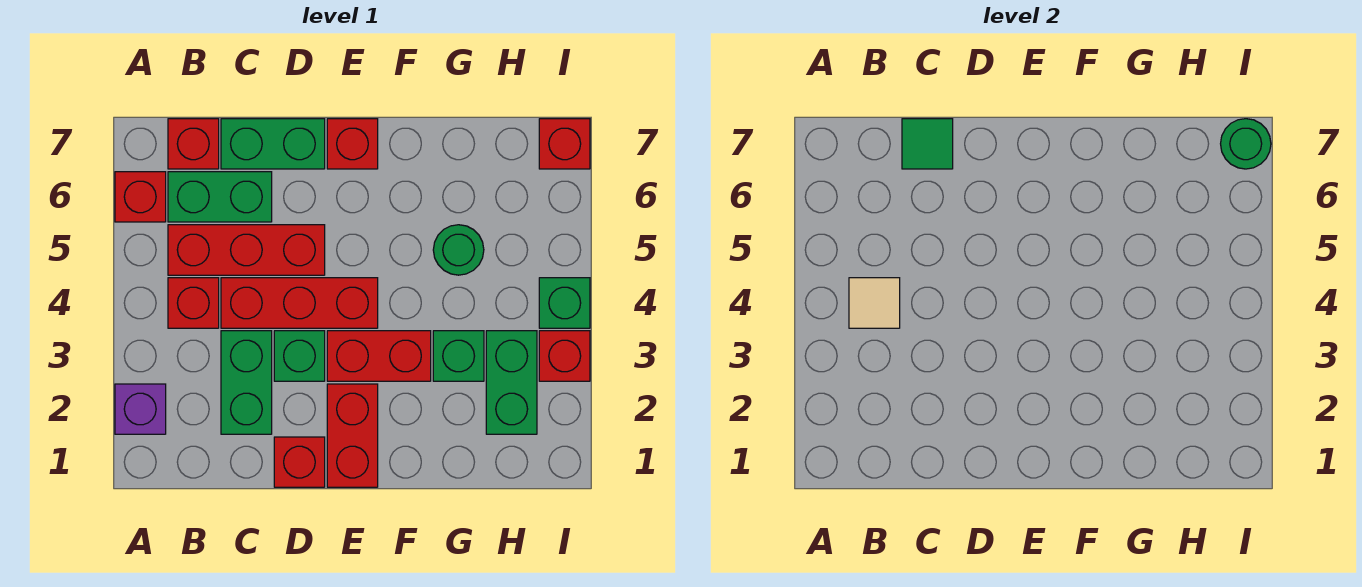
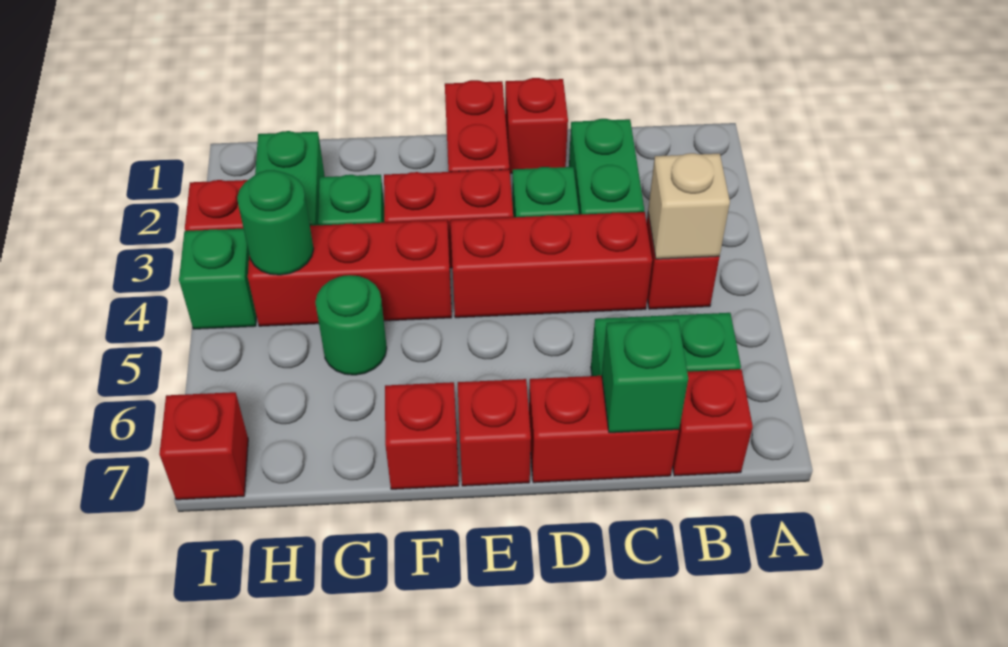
purple brick A2 level 1 -> none
red brick A6 level 1 -> red brick F7 level 1
tan tile B4 level 2 -> tan brick B4 level 2
red brick B5:D5 level 1 -> red brick F4:H4 level 1
green brick C7:D7 level 1 -> red brick C7:D7 level 1
green tile C7 level 2 -> green brick C7 level 2
green round brick I7 level 2 -> green round brick H4 level 2

